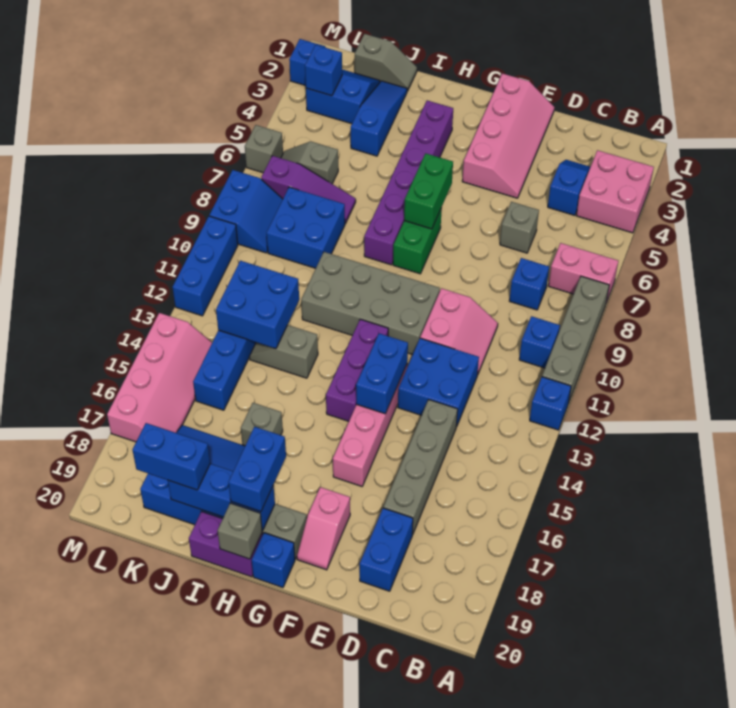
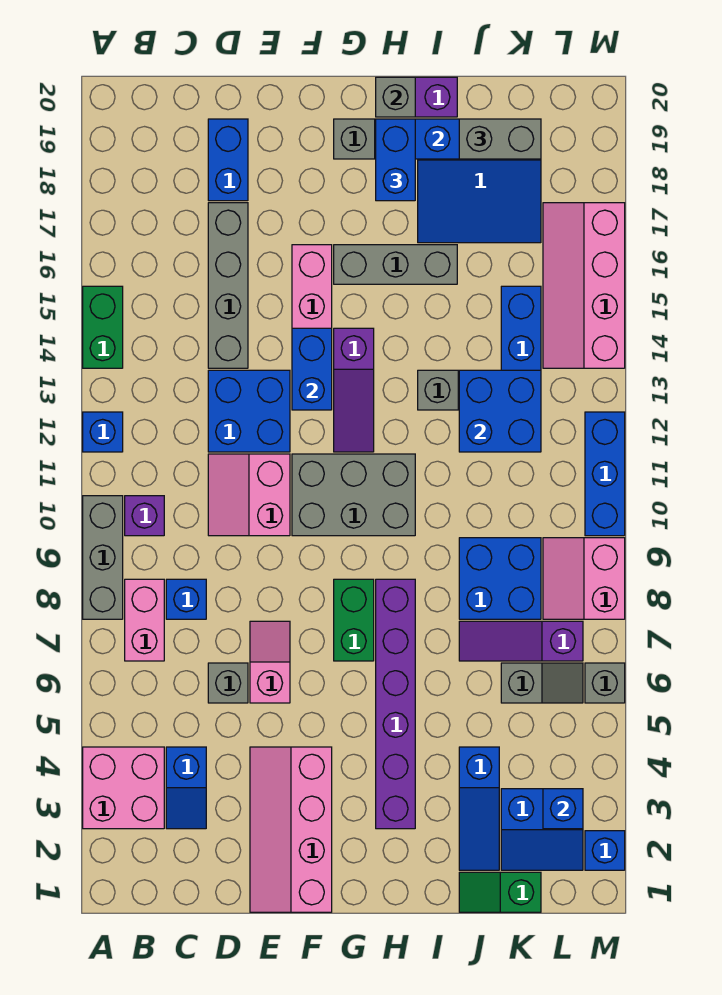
pink brick A7:B7 level 1 -> pink brick B7:B8 level 1
grey brick A8:A11 level 1 -> grey brick A8:A10 level 1
blue brick B10 level 1 -> purple brick B10 level 1
grey brick F10:I11 level 1 -> grey brick F10:H11 level 1
pink slope F18:F19 level 1 top 18 -> pink slope E6:E7 level 1 top 6
green brick G6:G7 level 2 -> green brick A14:A15 level 1
purple brick G12:G14 level 1 -> purple slope G12:G14 level 1 top 14
blue brick G20 level 1 -> none
grey brick I16 level 1 -> grey brick G16:I16 level 1
grey slope J1:K1 level 1 top K -> green slope J1:K1 level 1 top K
blue brick J19:K19 level 3 -> grey brick J19:K19 level 3
blue slope L8:M9 level 1 top M -> pink slope L8:M9 level 1 top M

